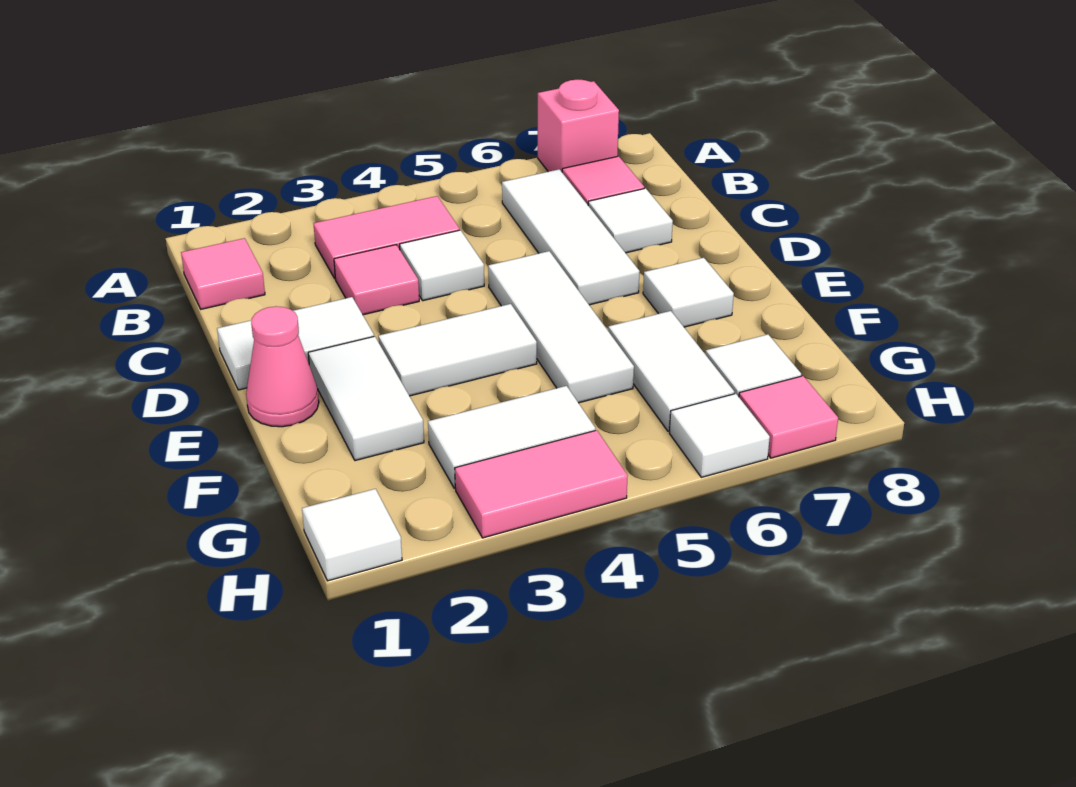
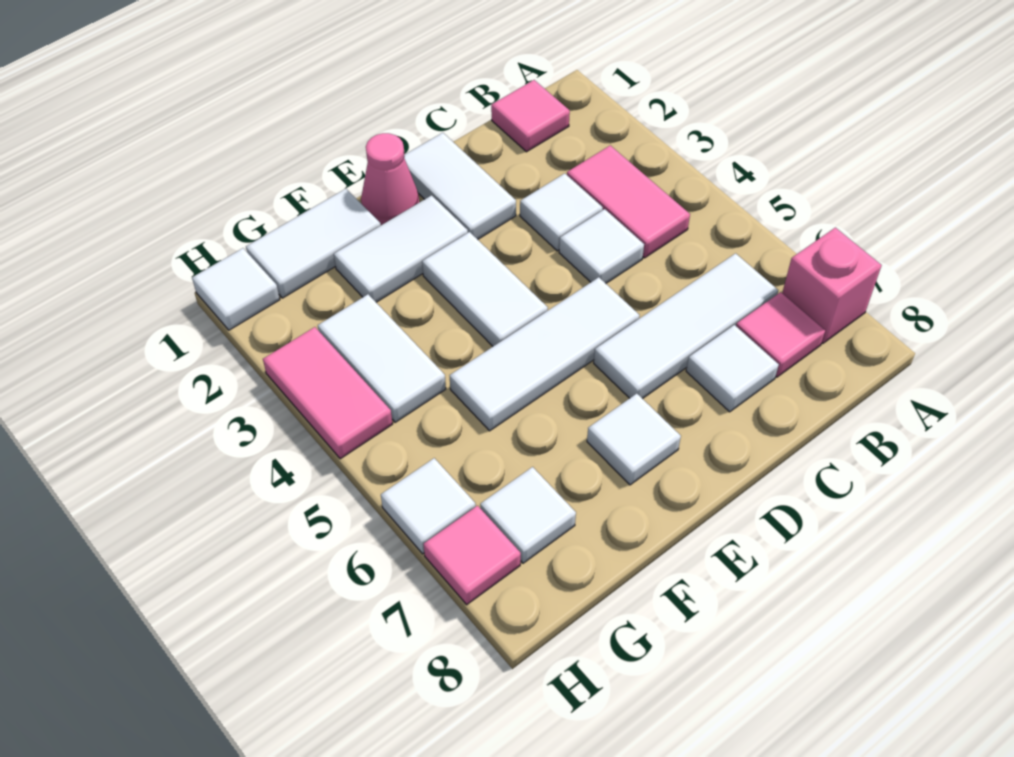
pink tile C3 level 1 -> white tile C3 level 1
white tile F6:G6 level 1 -> white tile F1:G1 level 1

